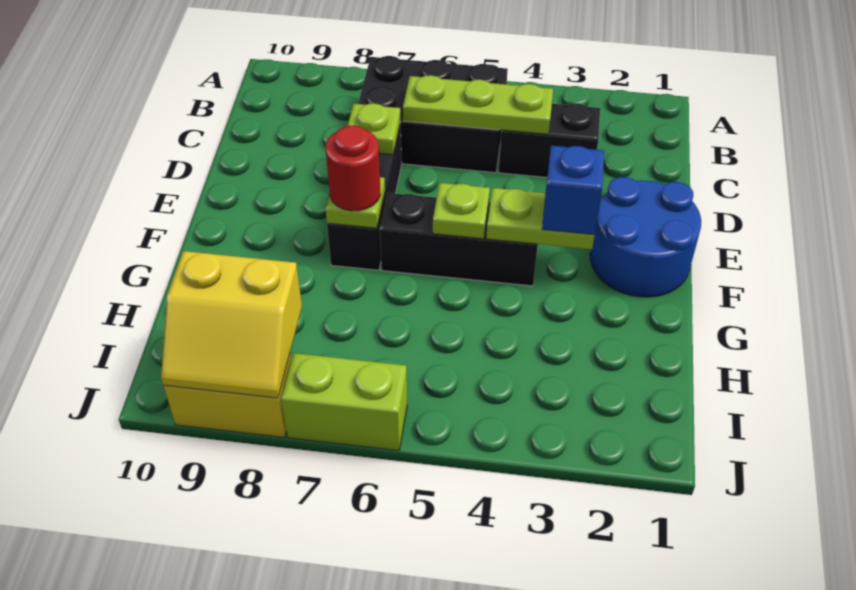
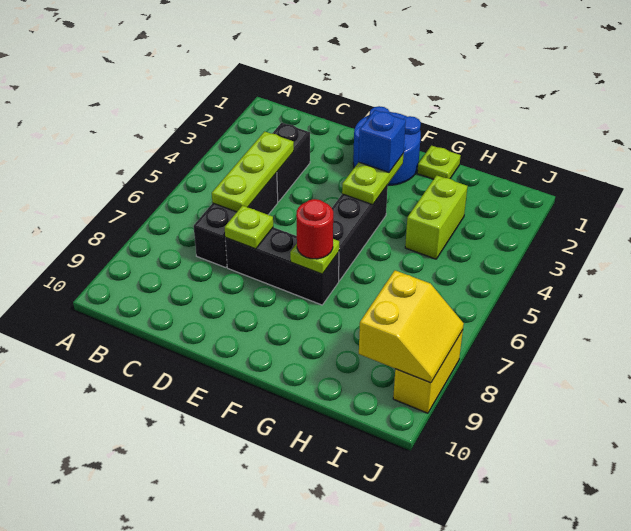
black brick B5:C7 level 1 -> black brick C5:C7 level 1
lime plate F5 level 2 -> lime plate G1 level 1
lime brick J6:J7 level 1 -> lime brick H3:H4 level 1

